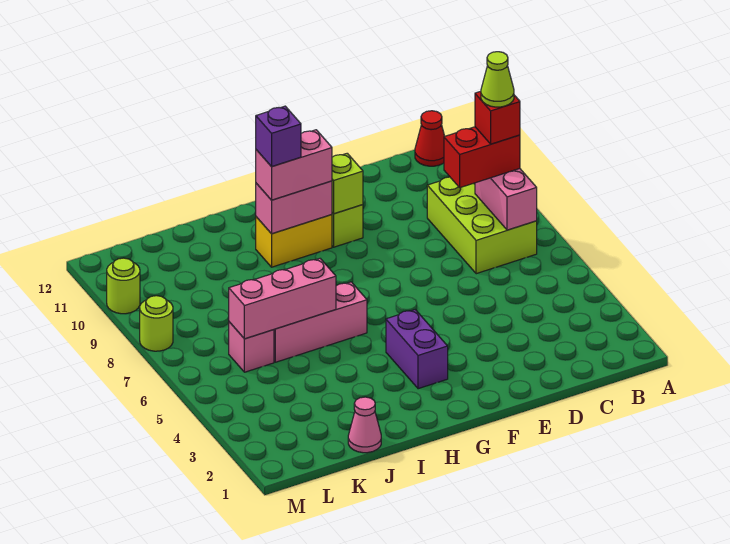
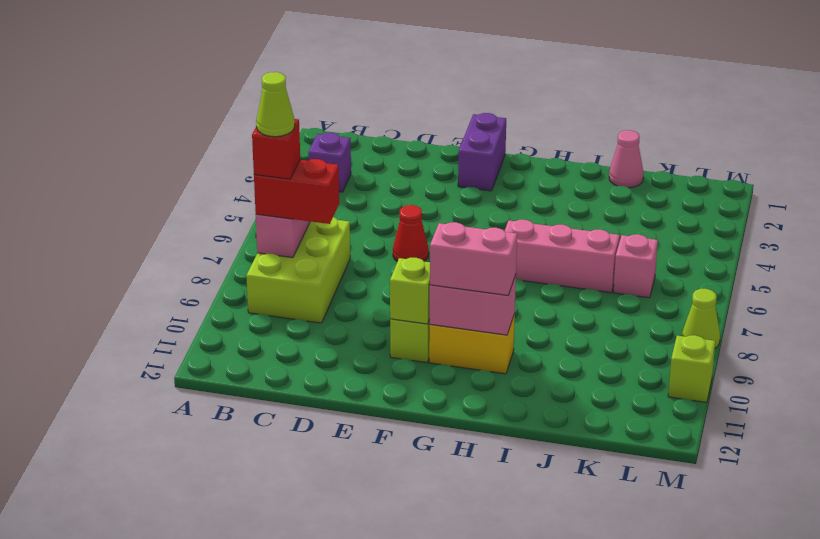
red cone B12 level 1 -> red cone E6 level 1
purple brick G3:G4 level 1 -> purple brick F1:F2 level 1
purple brick H10 level 4 -> purple brick B3 level 1
pink brick I6:K6 level 2 -> none
lime round brick M8 level 1 -> lime cone M8 level 1
lime round brick M10 level 1 -> lime brick M10 level 1

